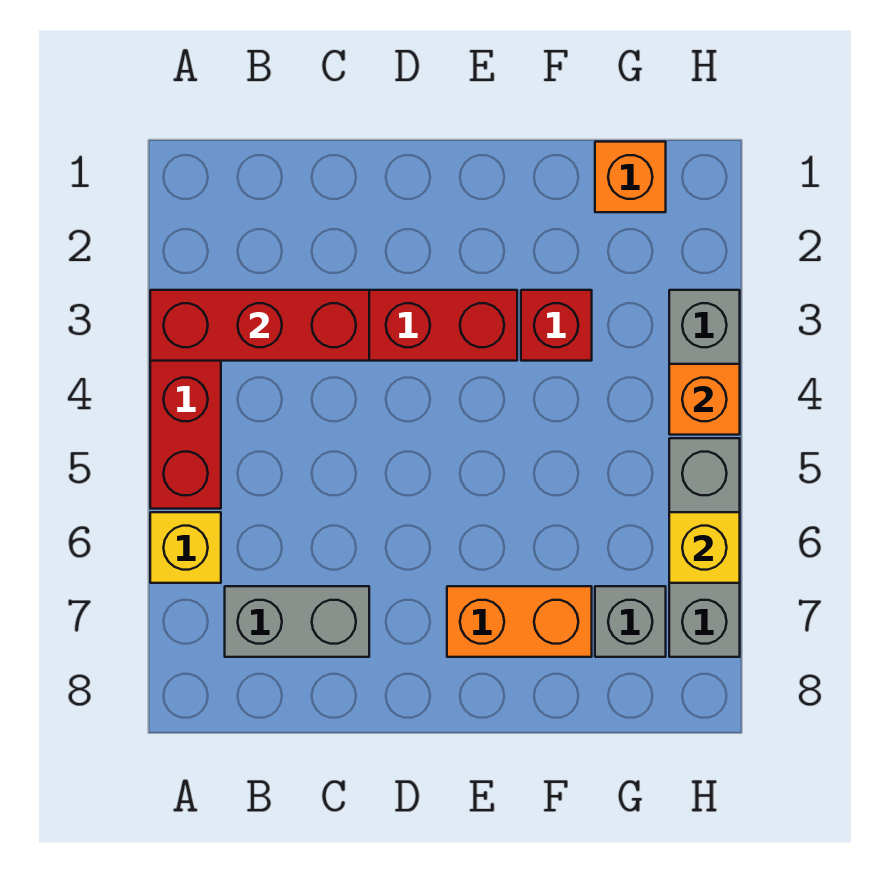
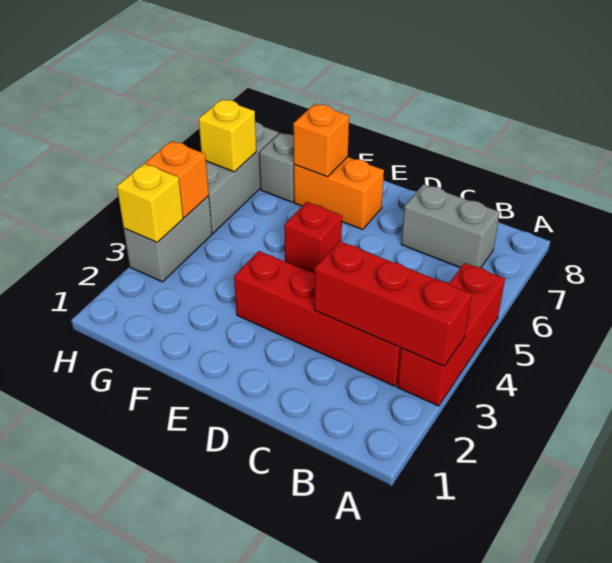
yellow brick A6 level 1 -> yellow brick H3 level 2
red brick F3 level 1 -> red brick E5 level 1
orange brick G1 level 1 -> orange brick F7 level 2

